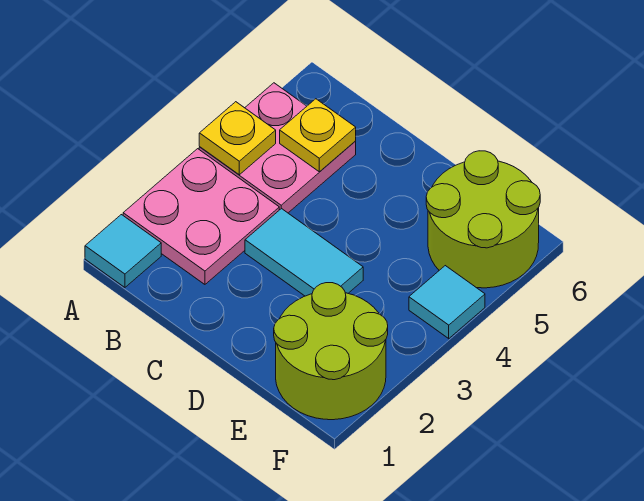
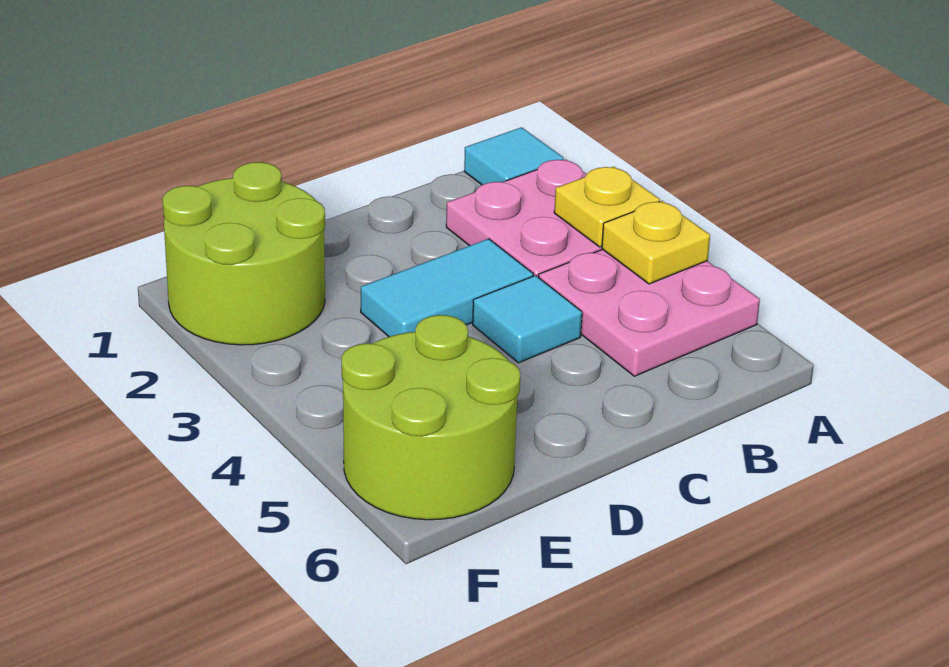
yellow plate B5 level 2 -> yellow plate A3 level 2
cyan tile F4 level 1 -> cyan tile C4 level 1

